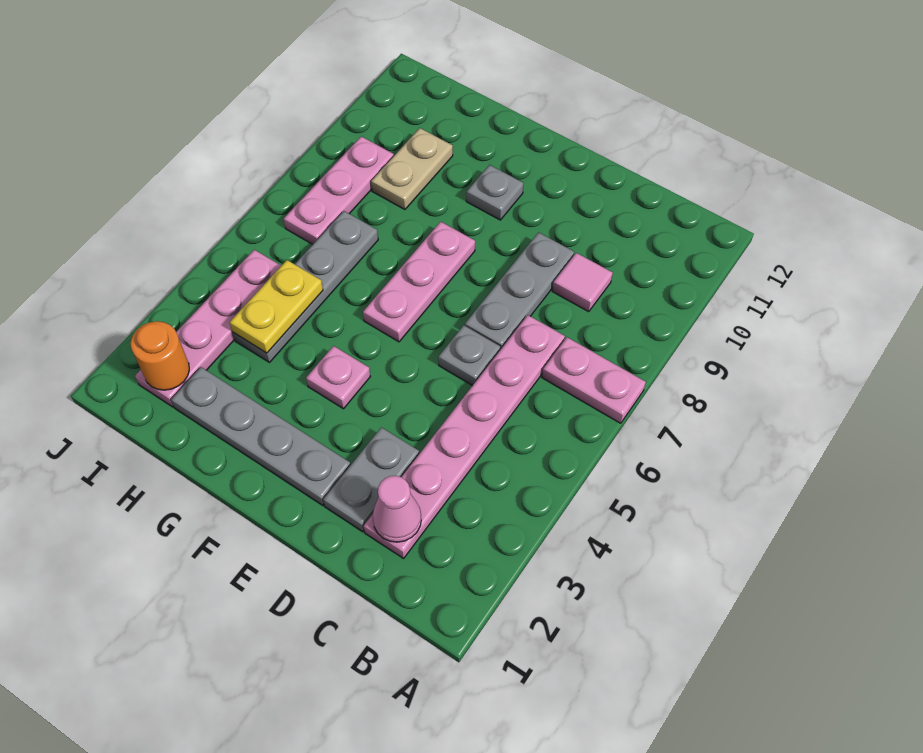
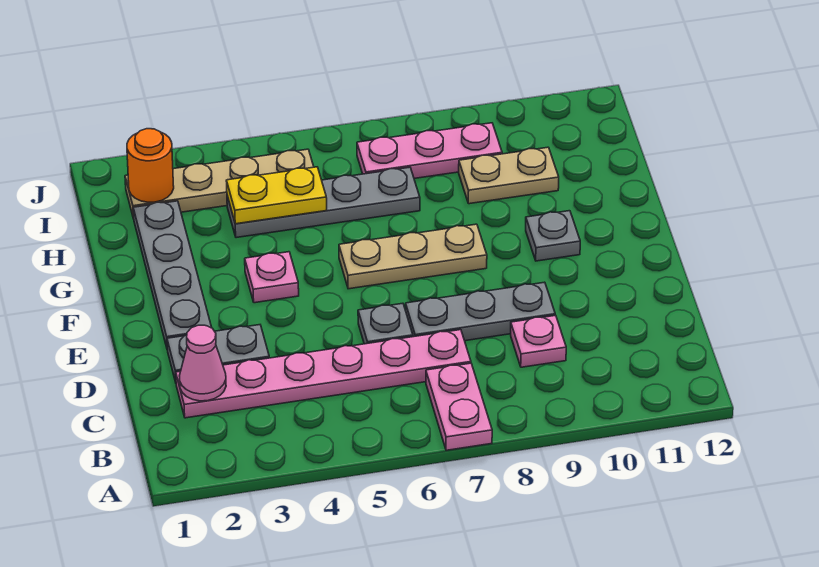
pink tile C9 level 1 -> pink plate C9 level 1
pink plate F6:F8 level 1 -> tan plate F6:F8 level 1
pink plate I2:I5 level 1 -> tan plate I2:I5 level 1

